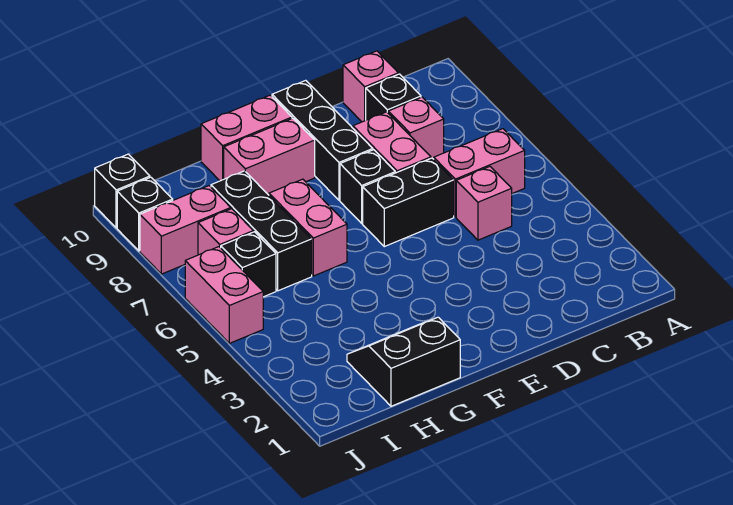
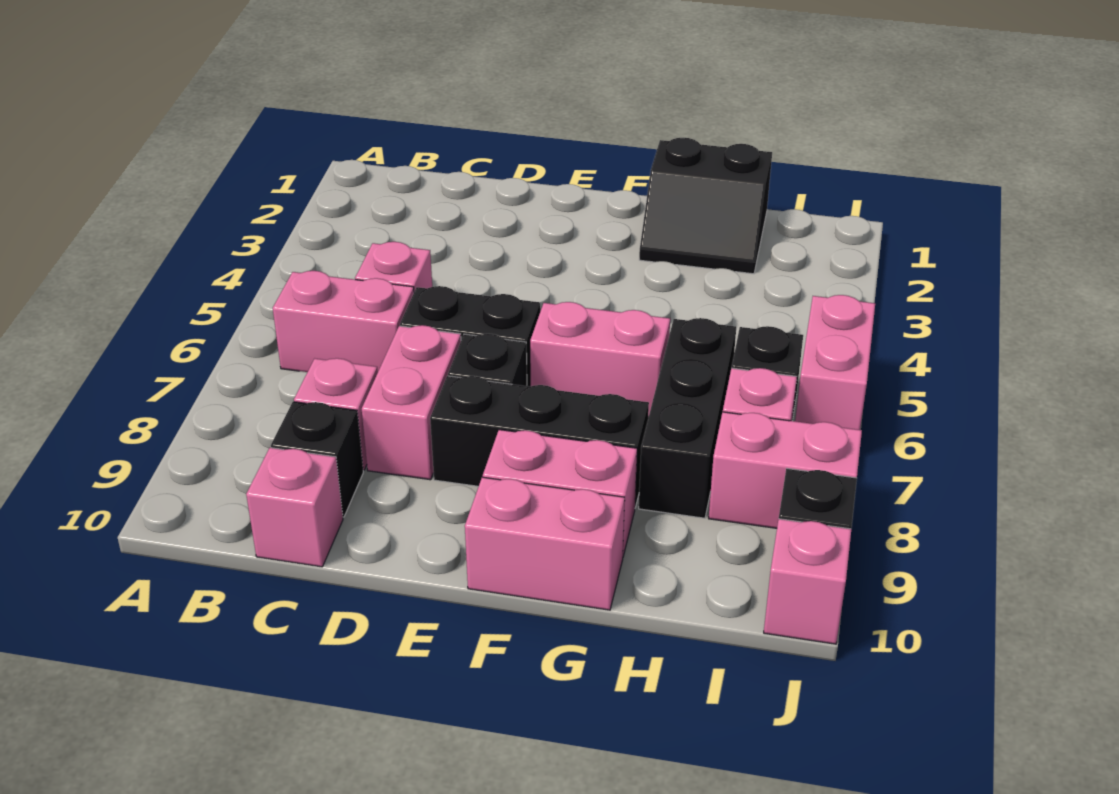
black brick E8:E10 level 1 -> black brick E8:G8 level 1
pink brick G6:G7 level 1 -> pink brick F6:G6 level 1
black brick J10 level 1 -> pink brick J10 level 1

